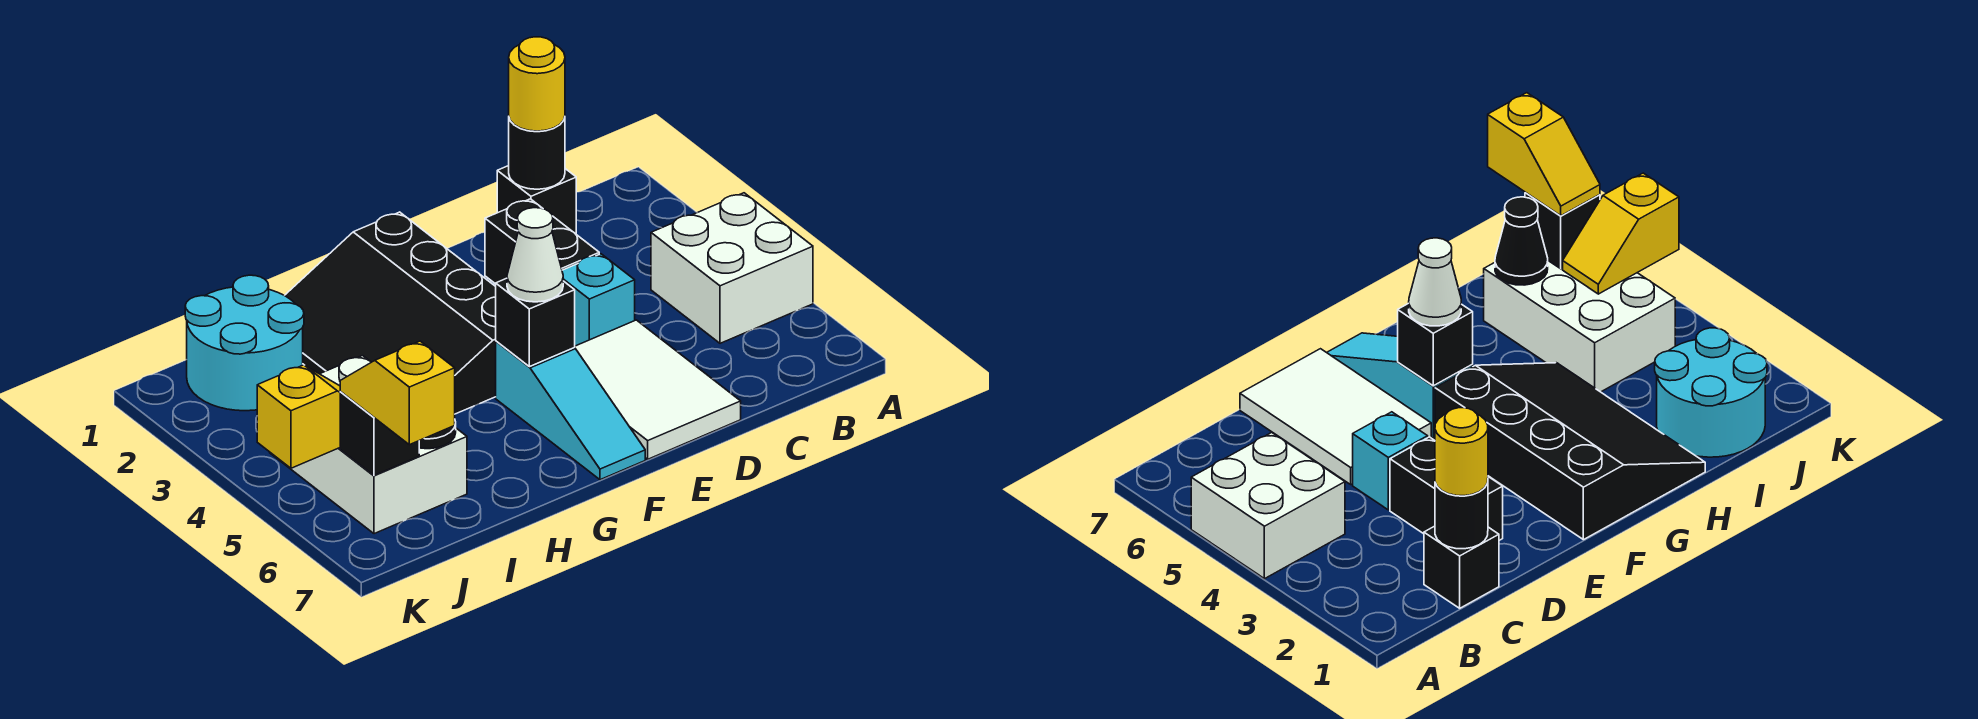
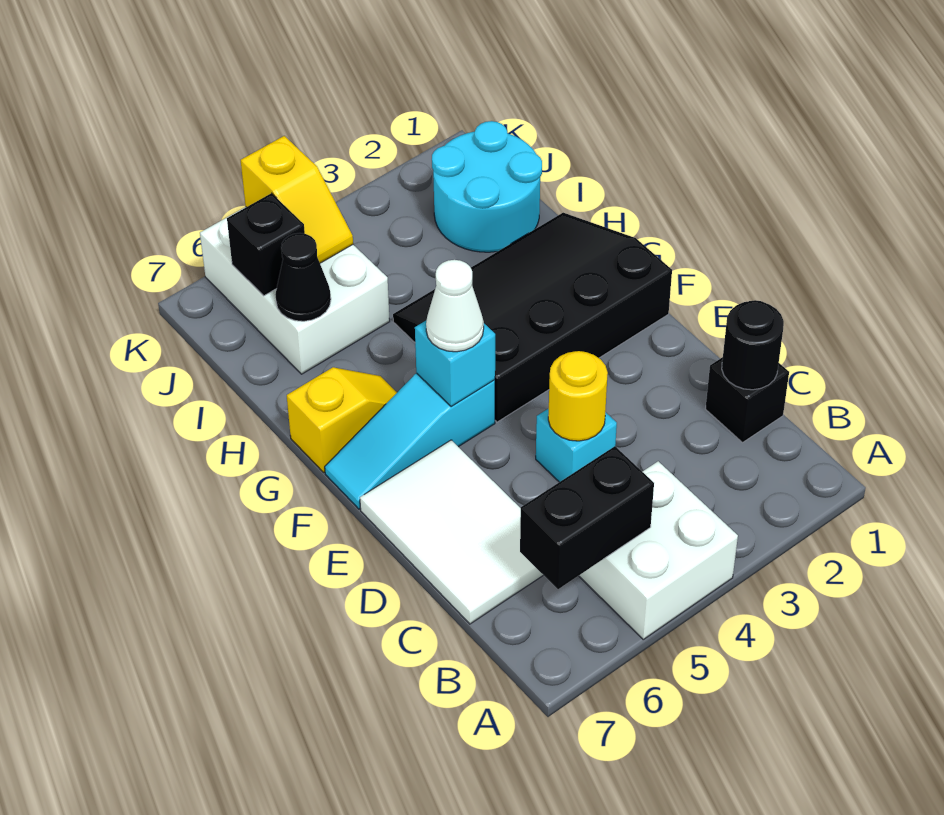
yellow round brick C1 level 3 -> yellow round brick D4 level 2
black brick D2:D3 level 1 -> black brick B5:B6 level 2
white tile D5:E7 level 1 -> white tile C6:E7 level 1
black brick F5 level 2 -> cyan brick F5 level 2
white brick I4:J6 level 1 -> white brick I5:K6 level 1
yellow slope J6:J7 level 3 top 7 -> yellow slope G6:G7 level 1 top 7

